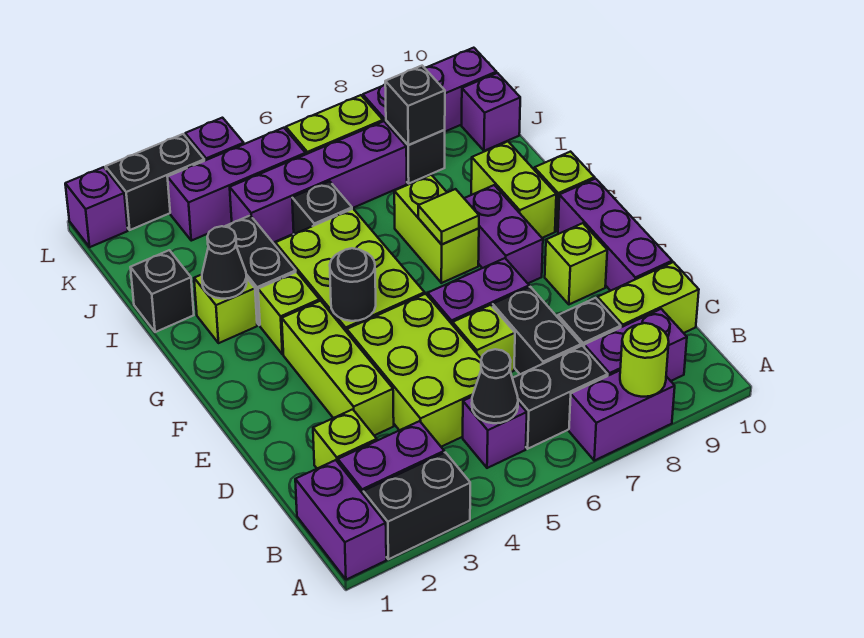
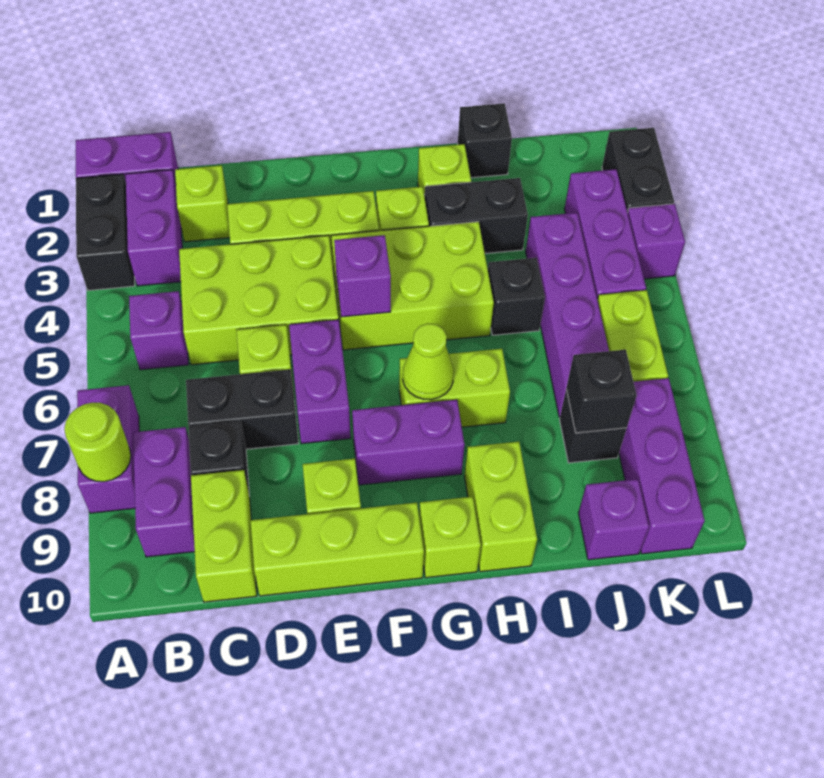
black cone B5 level 2 -> none
black brick B6:B7 level 1 -> none
purple brick D10:F10 level 1 -> lime brick D10:F10 level 1
black round brick F4 level 2 -> none
lime tile G7 level 2 -> lime cone G7 level 2
lime brick G9:H9 level 1 -> lime brick H9:H10 level 1
black cone H2 level 2 -> none
purple brick L1 level 1 -> purple brick F5 level 2

